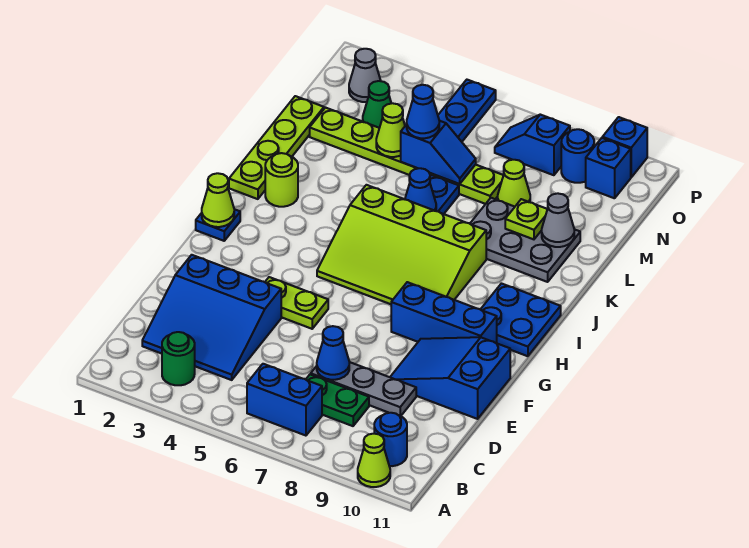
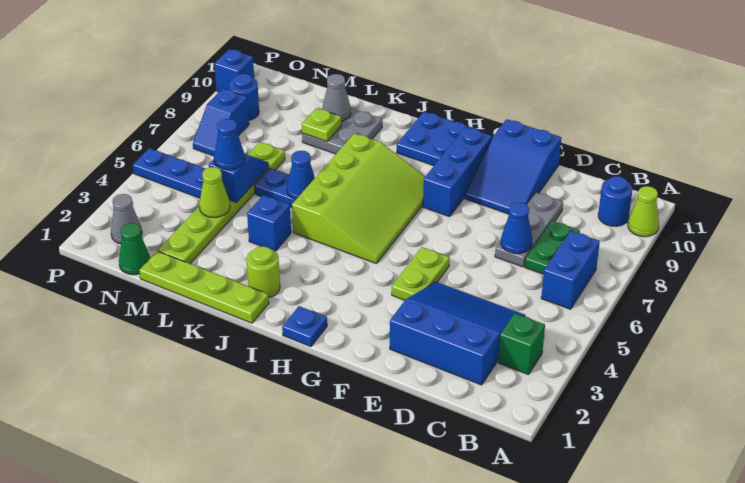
green round brick B3 level 1 -> green brick B3 level 1
blue slope C2:E4 level 1 top E -> blue slope C2:E4 level 1 top 2
lime cone H1 level 2 -> none
grey plate K8:L10 level 1 -> grey plate K9:L10 level 1
lime cone M8 level 1 -> none
green cone N3 level 1 -> green cone N1 level 1
blue brick O10 level 1 -> blue brick K4 level 1

